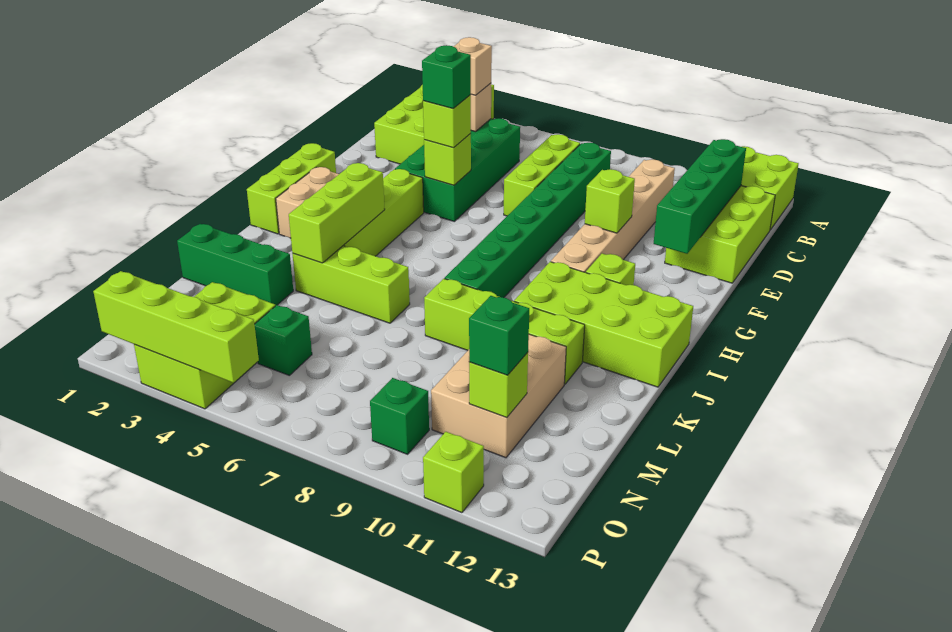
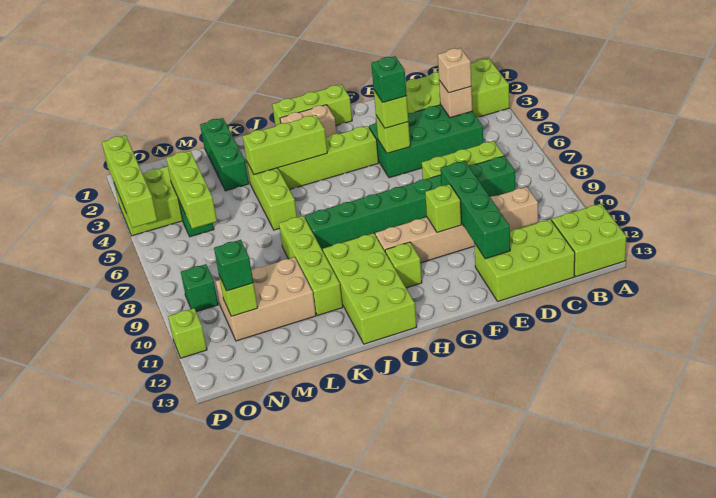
green brick C12:F12 level 2 -> green brick E9:E12 level 2
none -> lime brick N4:N6 level 2

